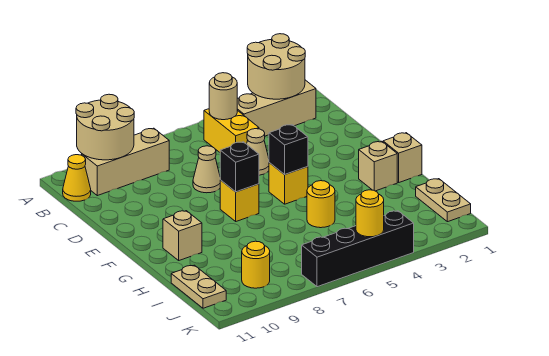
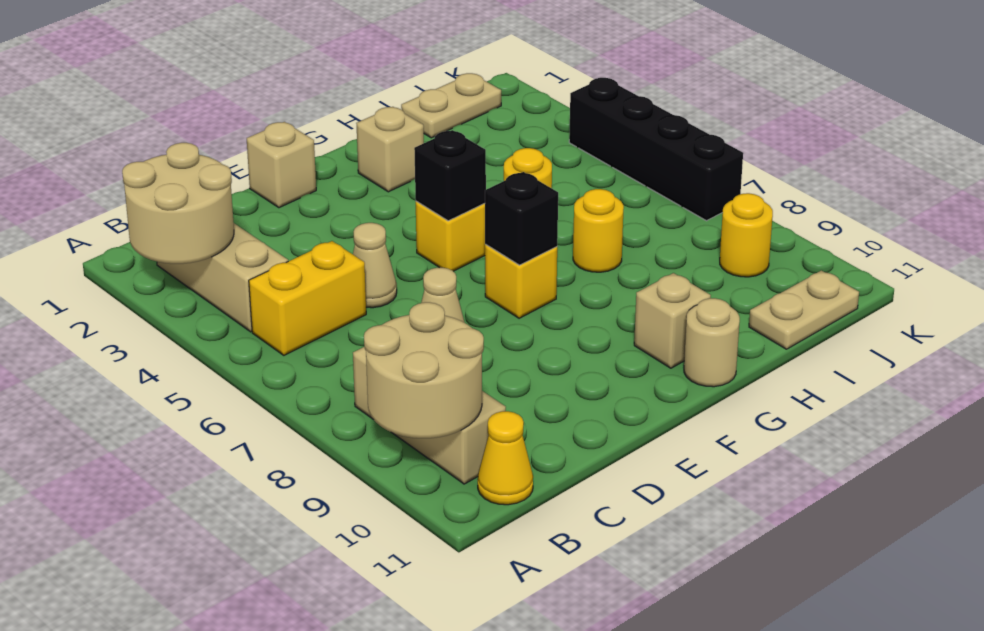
tan round brick B5 level 2 -> tan round brick G11 level 1
tan brick G1 level 1 -> tan brick E1 level 1
yellow round brick K5 level 2 -> yellow round brick H7 level 1

